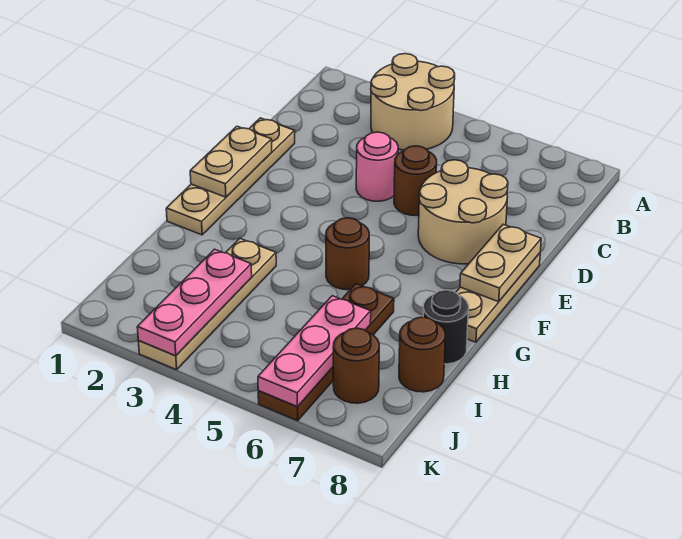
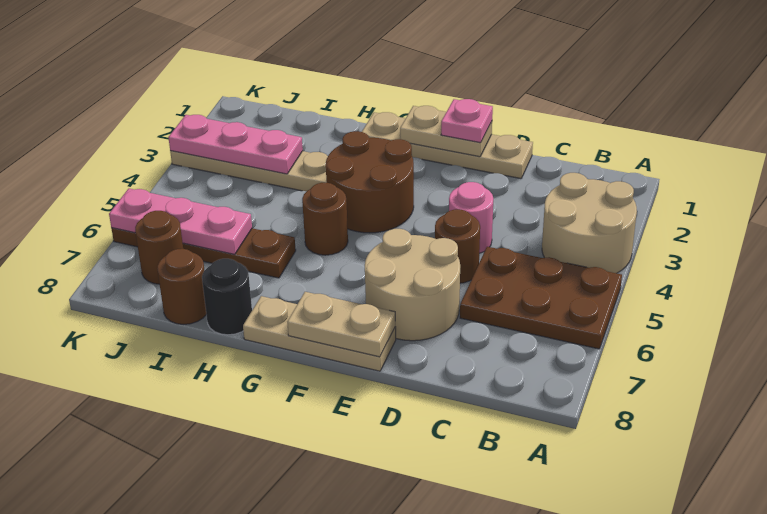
none -> brown plate A5:C6 level 1
none -> pink plate E1 level 3
none -> brown round brick F3:G4 level 1

